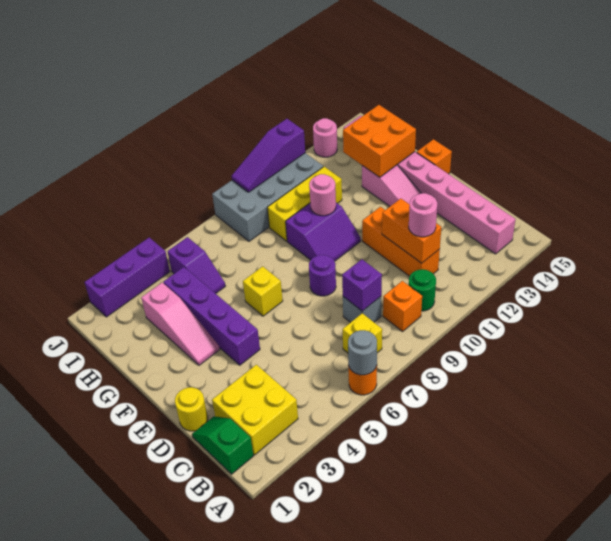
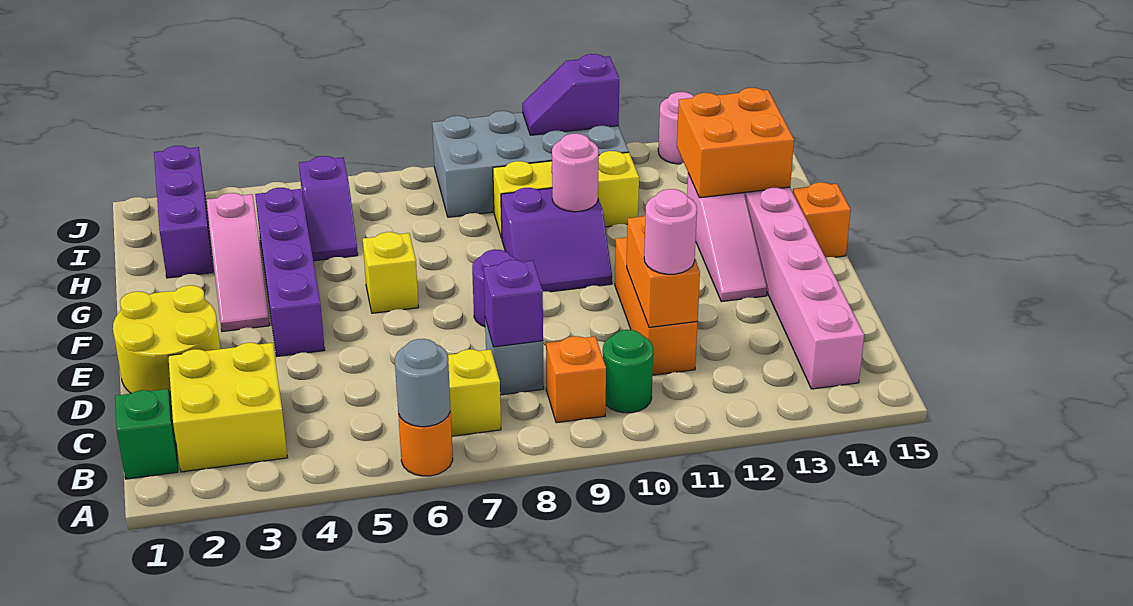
yellow round brick D1 level 1 -> yellow round brick D1:E2 level 1
purple brick J2:J4 level 1 -> purple brick H2:J2 level 1
purple slope J9:J11 level 2 top 11 -> purple slope J10:J11 level 2 top 11

